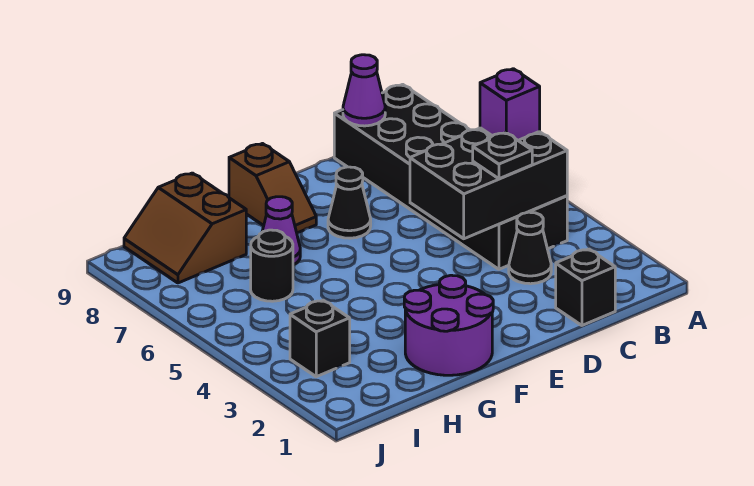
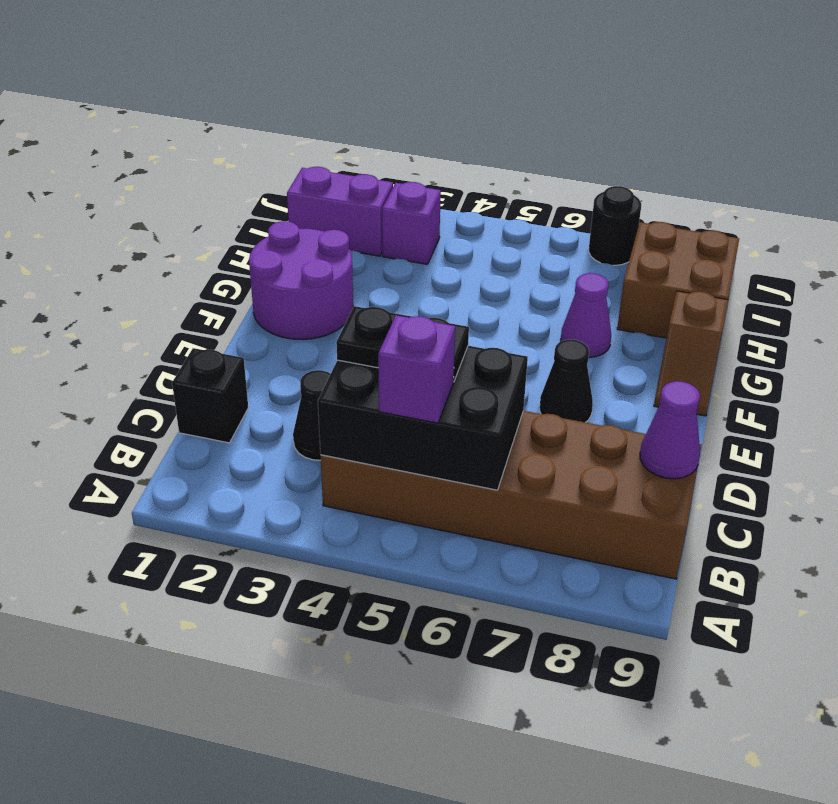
black brick B4:C9 level 1 -> brown brick B4:C9 level 1
black brick B4:D5 level 2 -> black brick B4:C6 level 2
black plate C4 level 3 -> black plate C4:C5 level 3
brown slope F8:F9 level 1 top 9 -> brown slope F9:G9 level 1 top G
black round brick H6 level 1 -> black round brick J7 level 1
brown slope H8:I9 level 1 top H -> brown brick H8:I9 level 1
none -> purple brick I1:I2 level 1
black brick I3 level 1 -> purple brick I3 level 1

